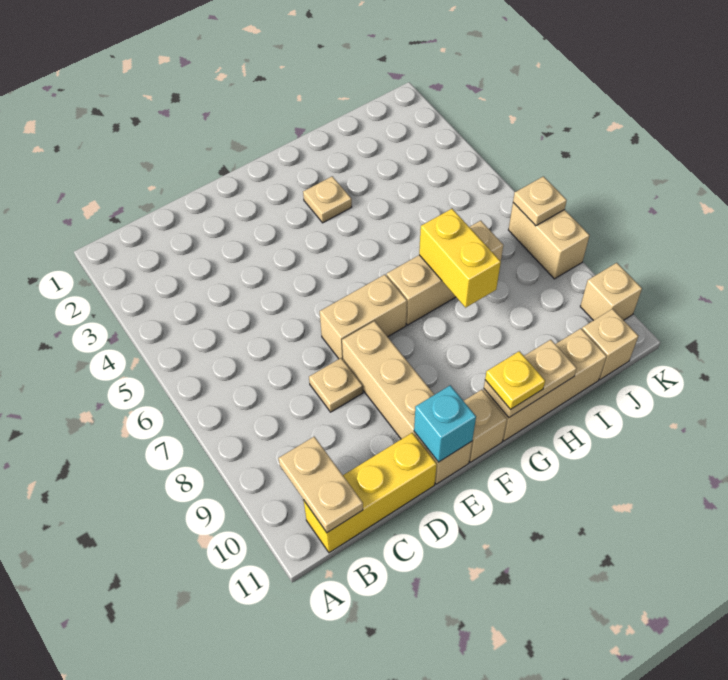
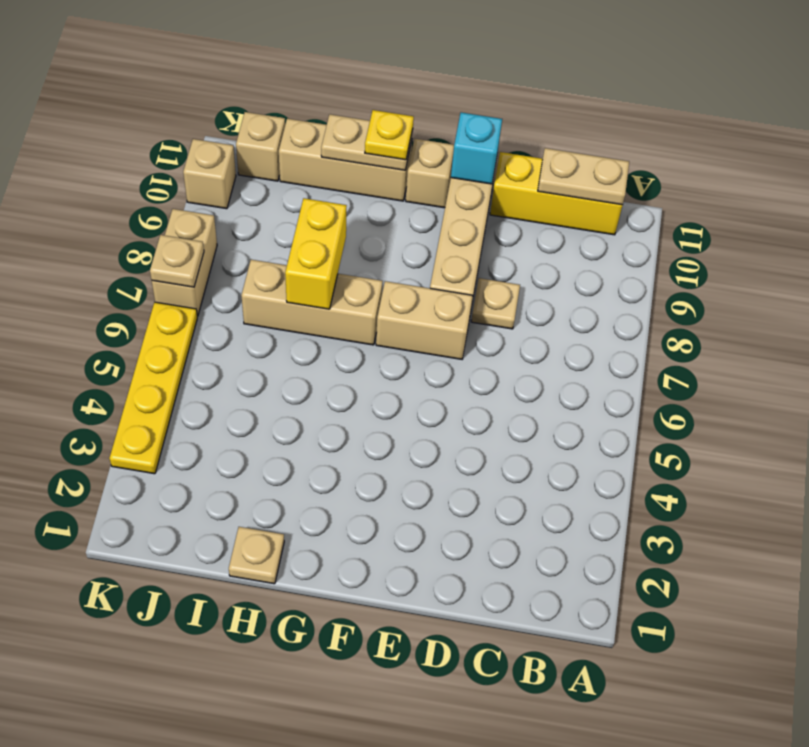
tan plate B10:B11 level 2 -> tan plate B11:C11 level 2
tan plate G3 level 1 -> tan plate H1 level 1
none -> yellow plate K3:K6 level 1

